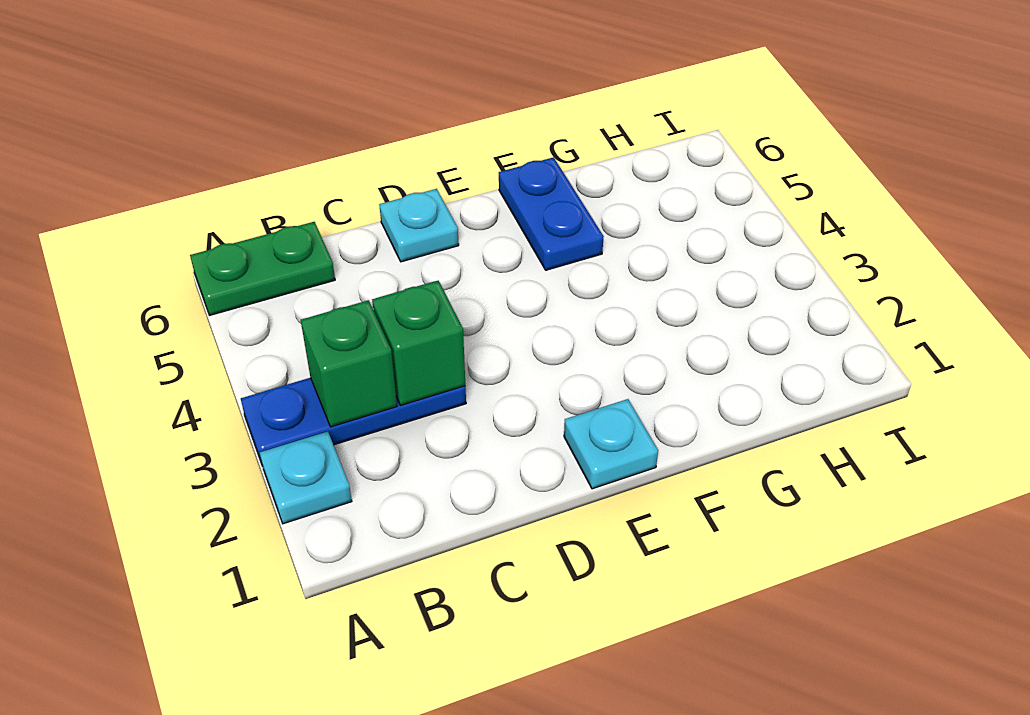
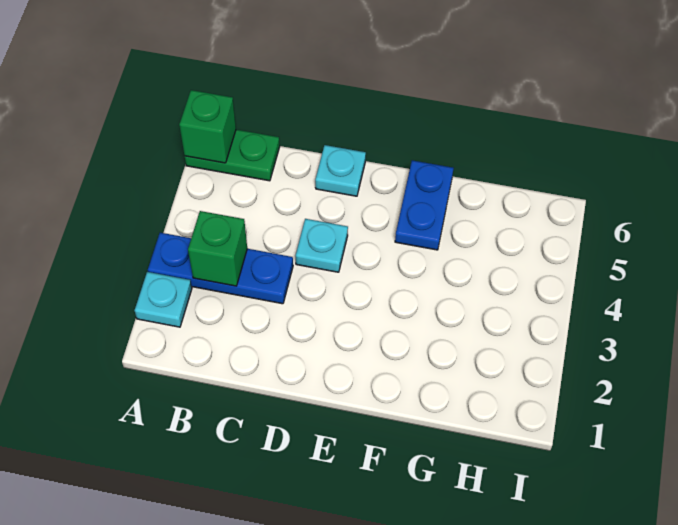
green brick C3 level 2 -> green brick A6 level 2
cyan plate E1 level 1 -> cyan plate D4 level 1

